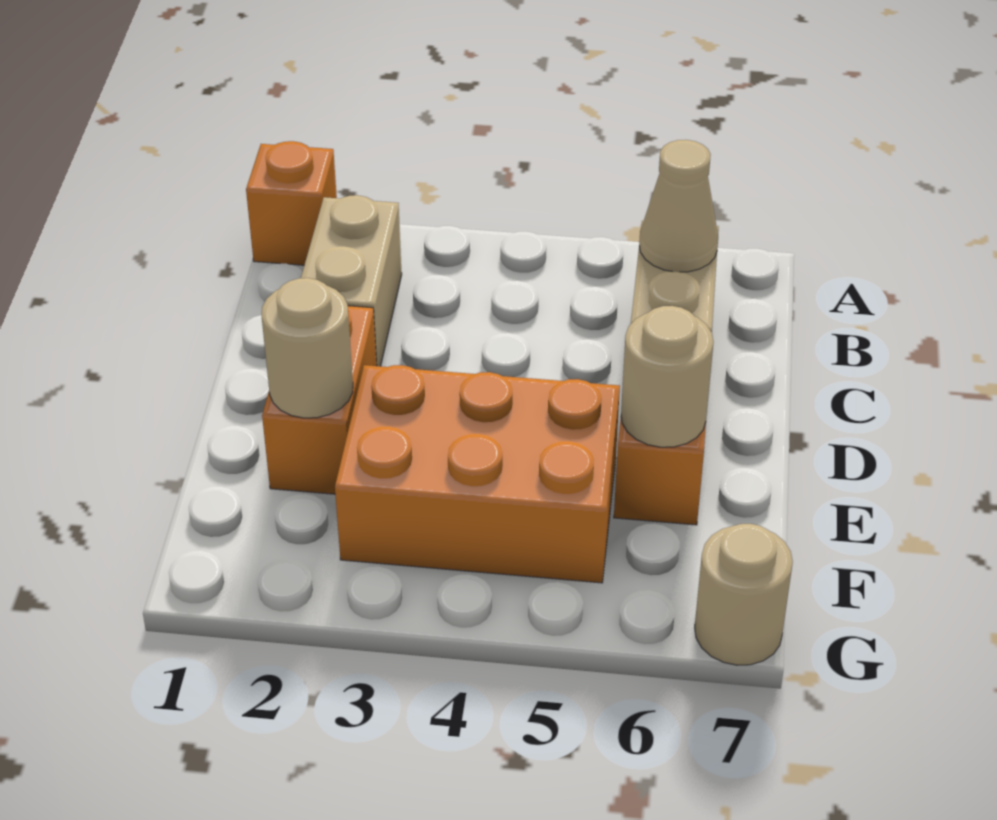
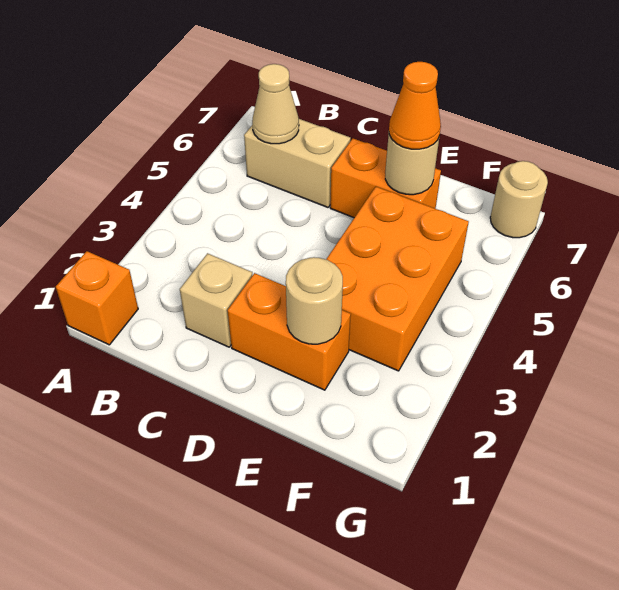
tan brick B2:C2 level 1 -> tan brick C2 level 1
none -> orange cone E6 level 3

